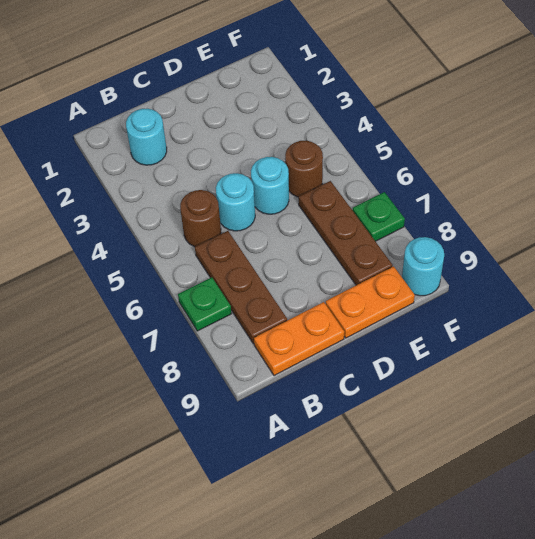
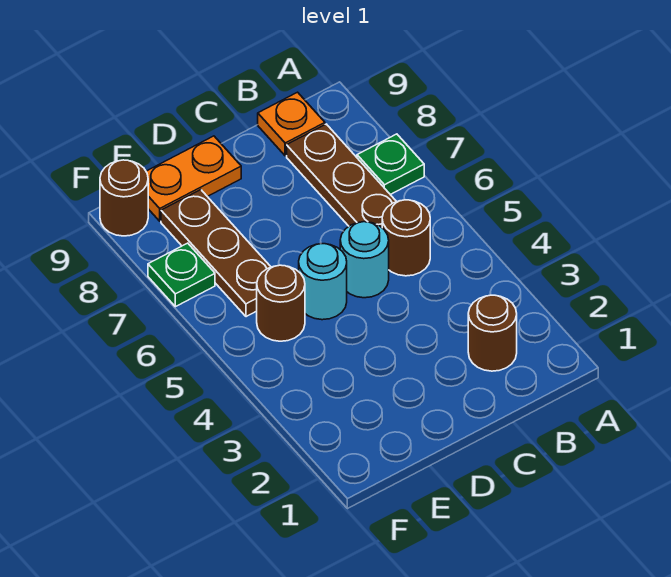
cyan round brick B2 level 1 -> brown round brick B2 level 1
orange plate B9:C9 level 1 -> orange plate B9 level 1
cyan round brick F9 level 1 -> brown round brick F9 level 1

